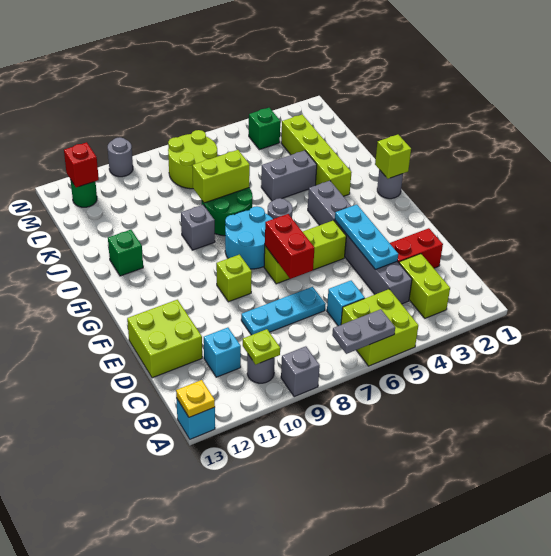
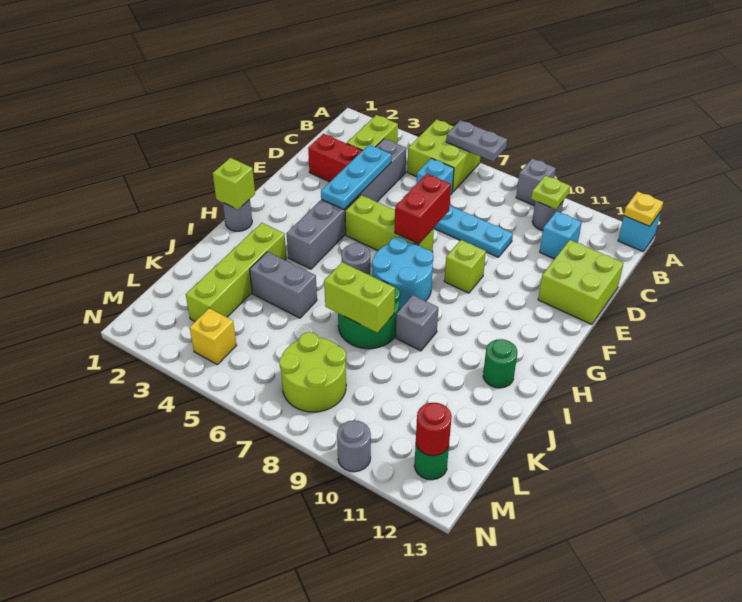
green brick I12 level 1 -> green round brick I12 level 1
green brick M4 level 1 -> yellow brick M4 level 1
red brick M12 level 2 -> red round brick M12 level 2

